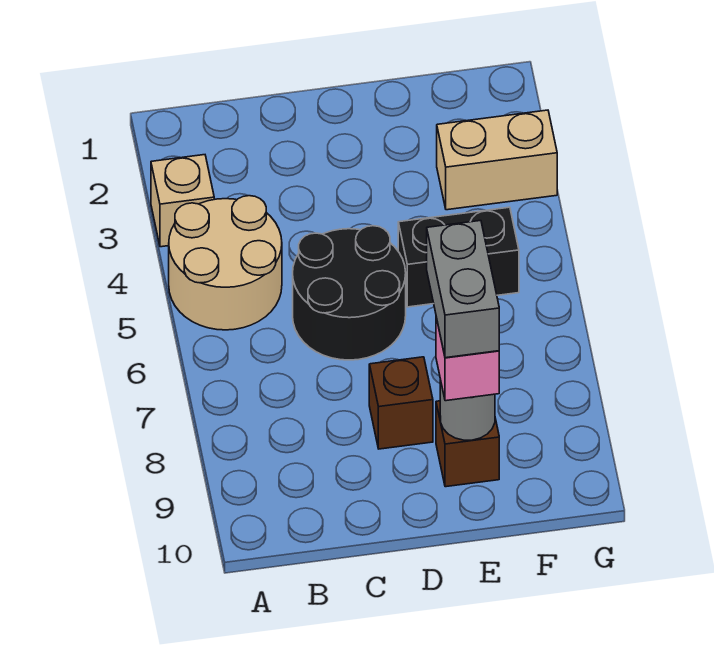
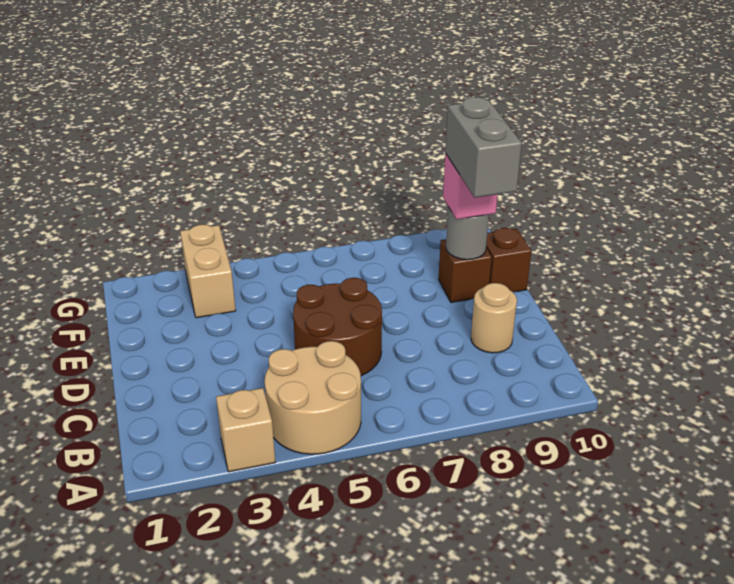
black round brick C5:D6 level 1 -> brown round brick C5:D6 level 1
none -> tan round brick C9 level 1
brown brick D8 level 1 -> brown brick E10 level 1
black brick E5:F5 level 1 -> none
grey brick E8:E9 level 4 -> grey brick D9:E9 level 4

